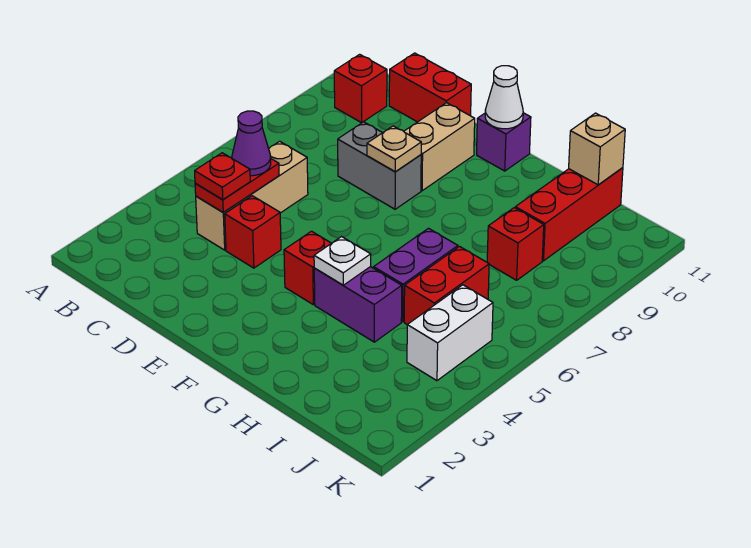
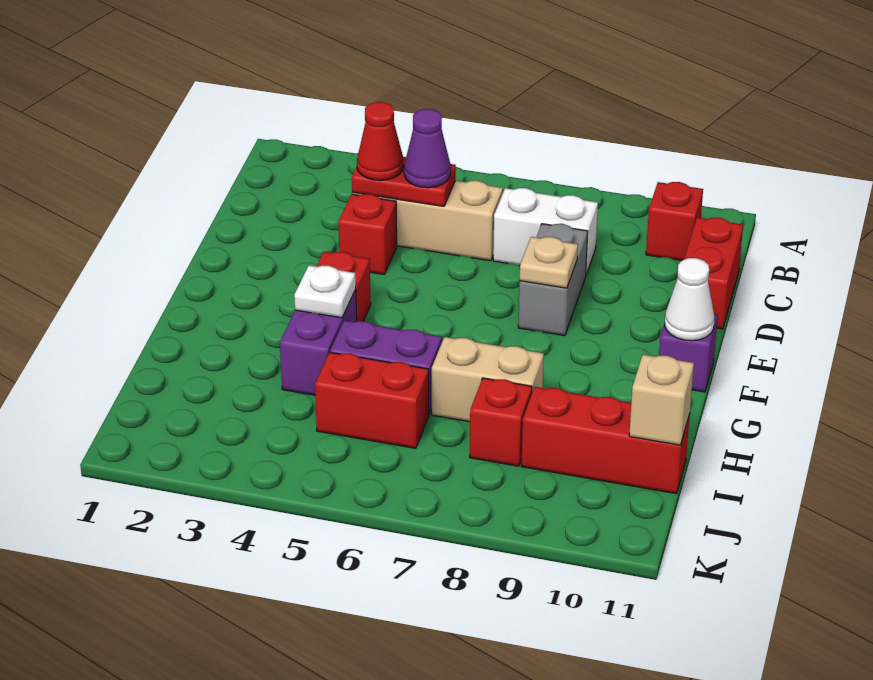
red plate C4 level 3 -> red cone C4 level 3
tan brick E9:E10 level 1 -> tan brick H7:H8 level 1
white brick J4:J5 level 1 -> white brick C7:C8 level 1

